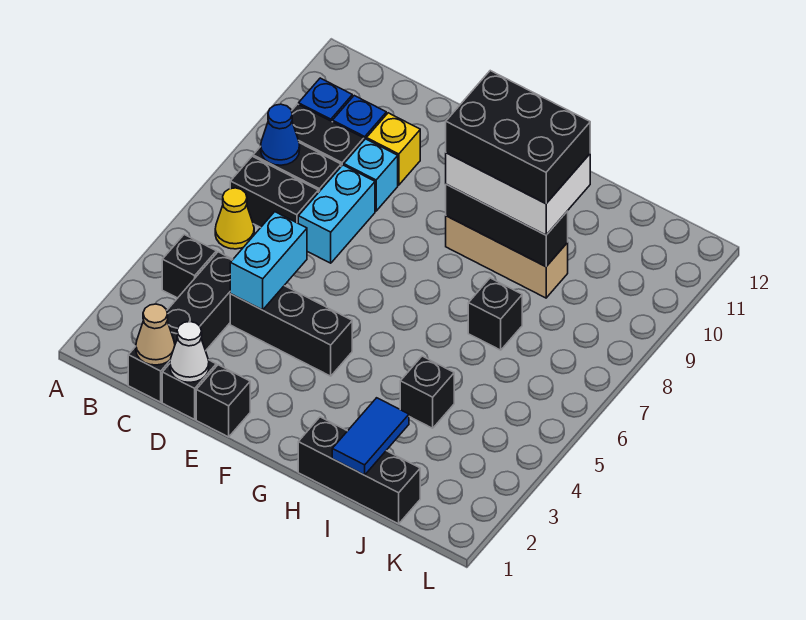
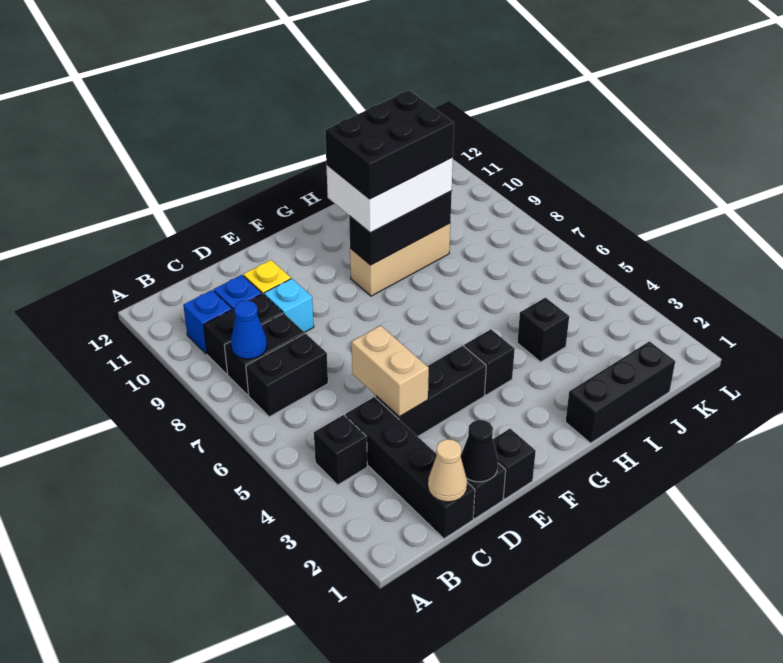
yellow cone B6 level 1 -> none
white cone D1 level 2 -> black cone D1 level 2
cyan brick D4:D5 level 2 -> tan brick D4:D5 level 2
cyan brick D7:D8 level 1 -> none
blue tile I1:I2 level 2 -> none
black brick I7 level 1 -> black brick G4 level 1

